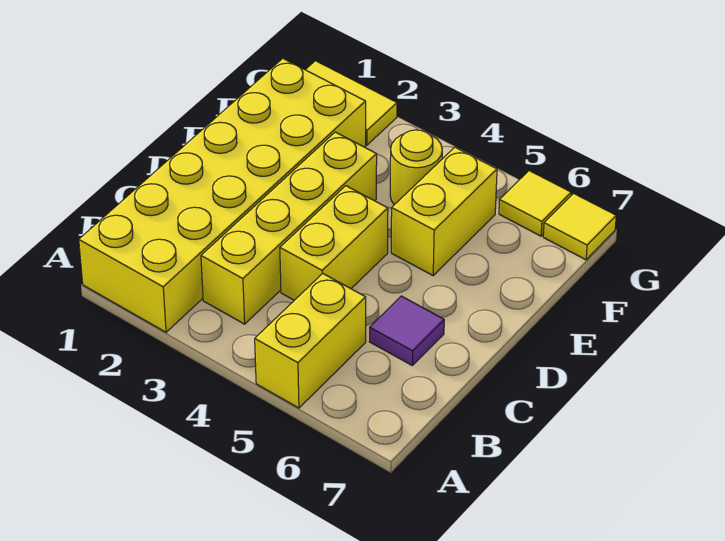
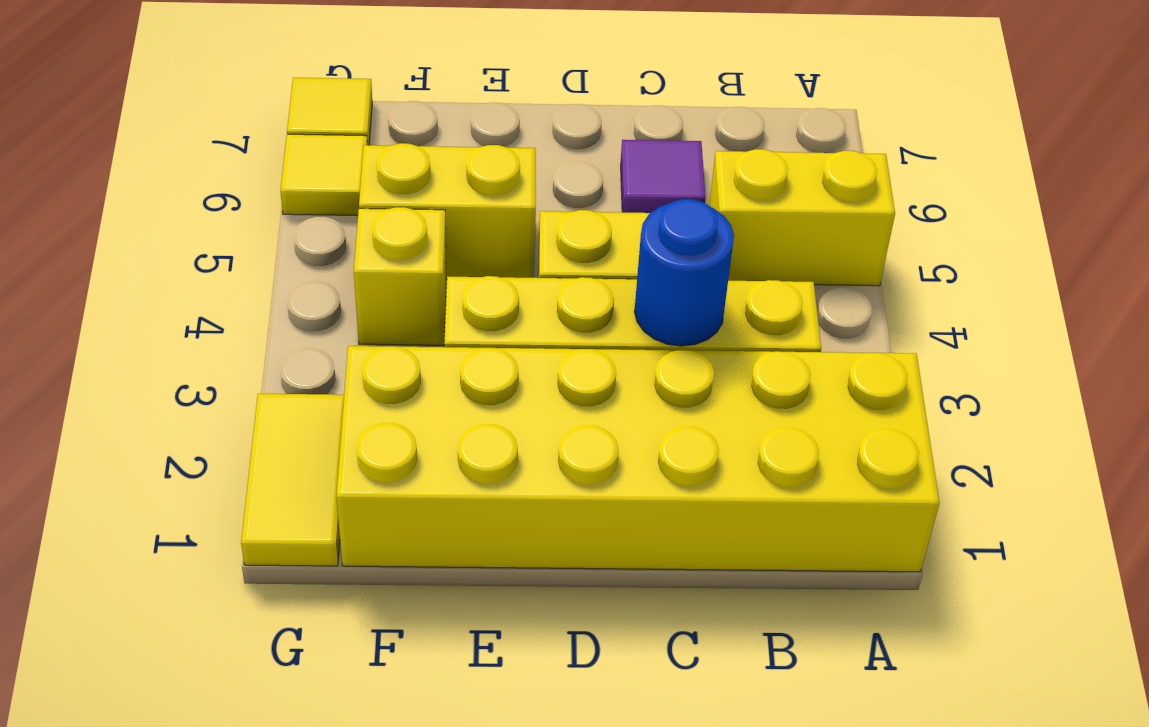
none -> blue round brick C3 level 2
yellow round brick F4 level 1 -> yellow brick F4 level 1

